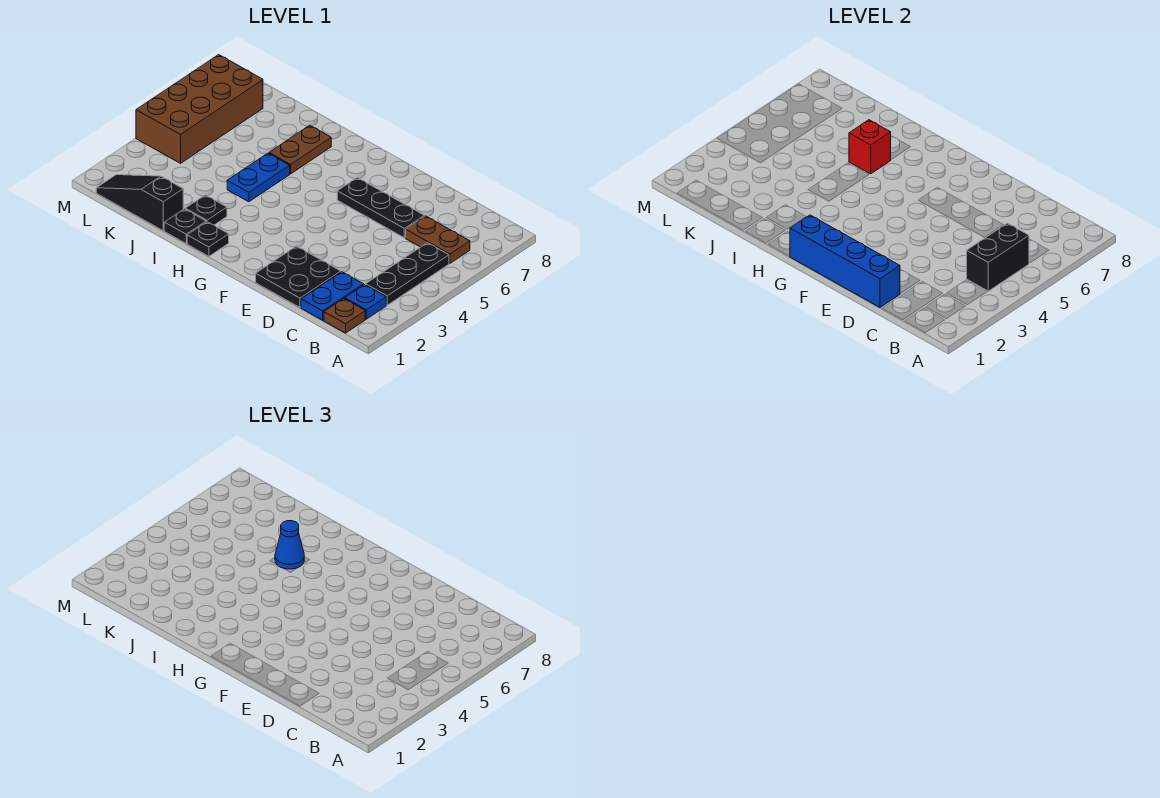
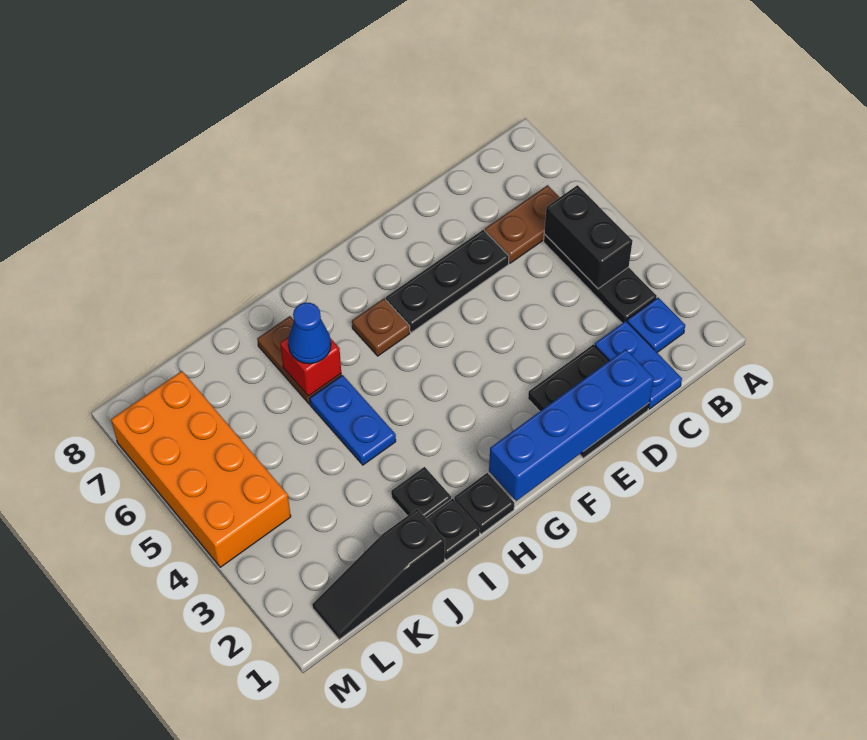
brown plate B1 level 1 -> brown plate G6 level 1
brown brick L4:M7 level 1 -> orange brick L4:M7 level 1

